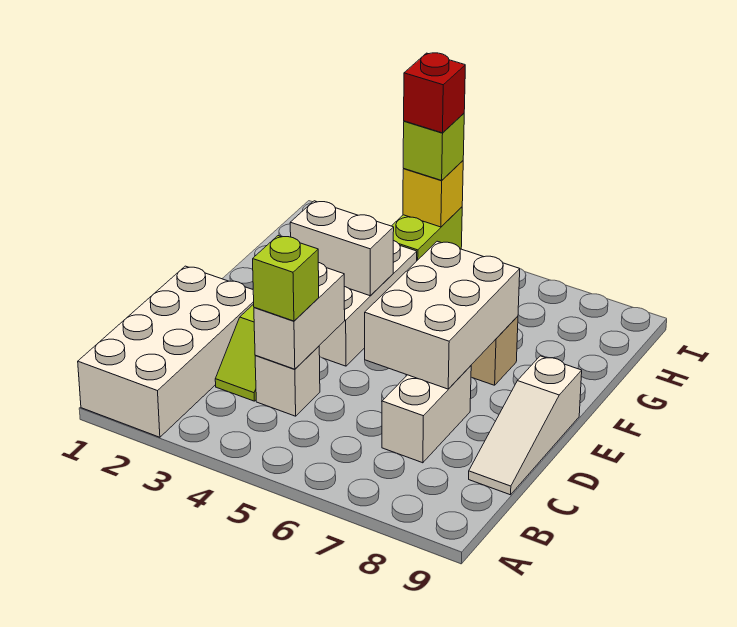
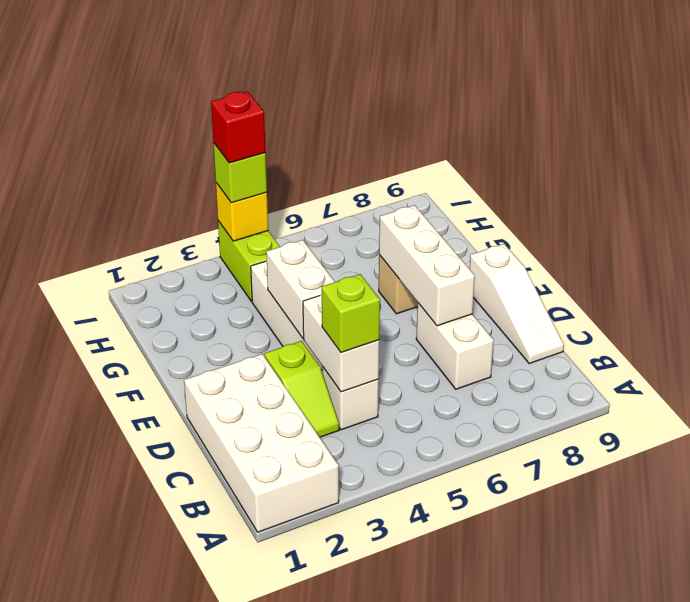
white brick D6:F7 level 2 -> white brick D7:F7 level 2
white brick F3:F4 level 2 -> white brick E4:F4 level 2

